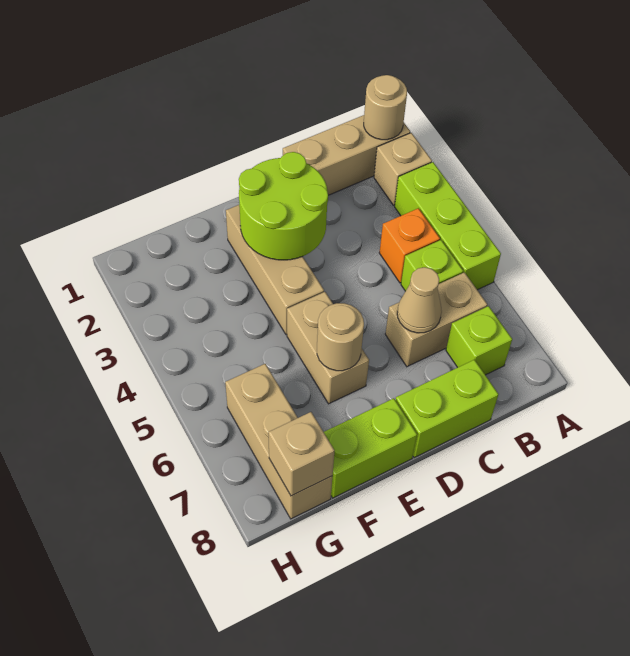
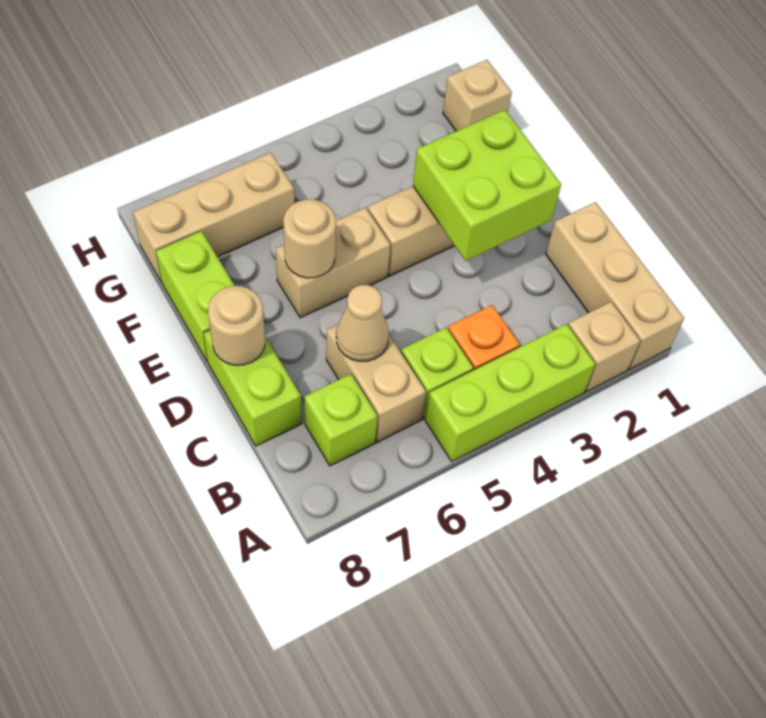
tan round brick A1 level 2 -> tan round brick D8 level 2
lime round brick D2:E3 level 2 -> lime brick D2:E3 level 2
tan brick G8 level 2 -> tan brick G1 level 1

